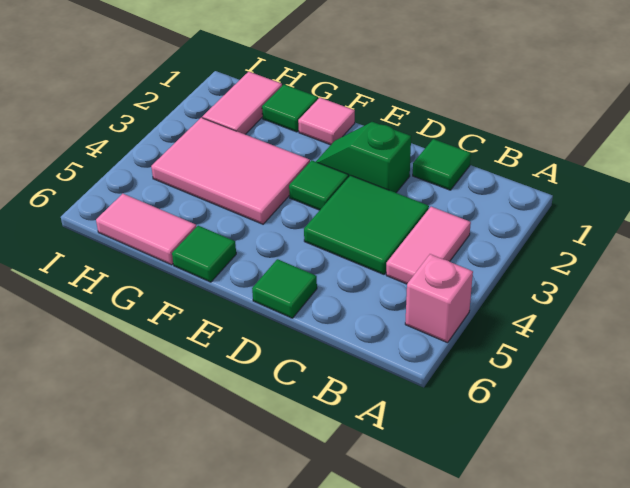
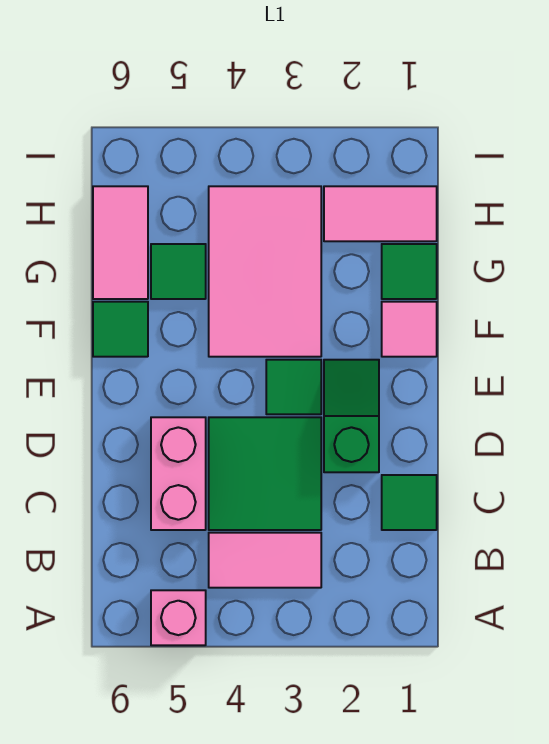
none -> pink brick C5:D5 level 1
green tile D6 level 1 -> green tile G5 level 1

